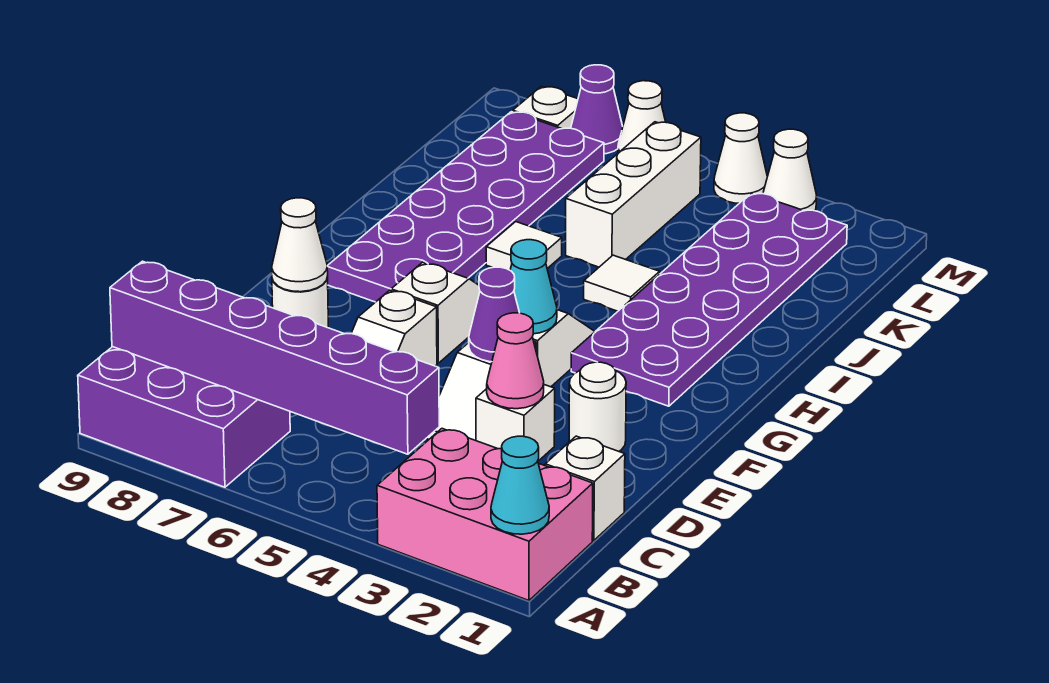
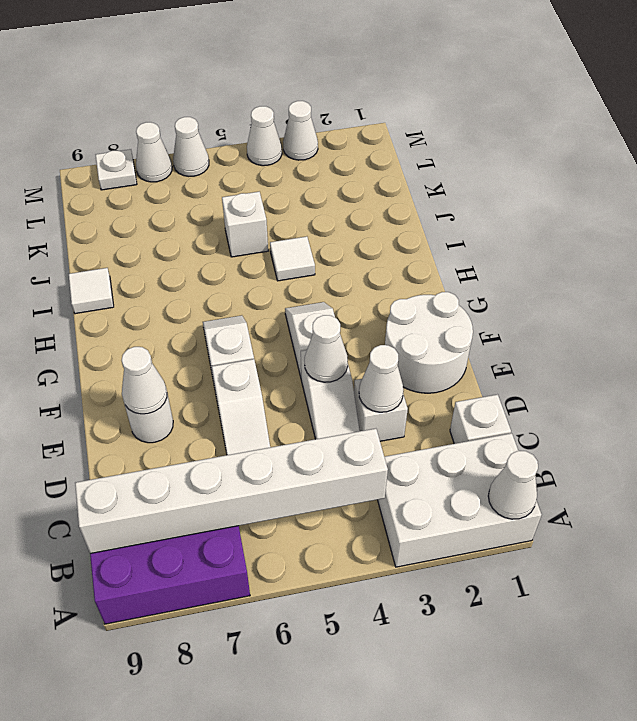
pink brick A1:B3 level 1 -> white brick A1:B3 level 1
cyan cone A1 level 2 -> white cone A1 level 2
purple brick B4:B9 level 2 -> white brick B4:B9 level 2
pink cone D3 level 2 -> white cone D3 level 2
white round brick E2 level 1 -> white round brick E1:F2 level 1
purple cone E4 level 2 -> white cone E4 level 2
cyan cone F4 level 2 -> none
purple plate G2:L3 level 1 -> none
purple plate G7:L8 level 1 -> none
white tile I6 level 1 -> white tile I9 level 1
white brick J5:L5 level 1 -> white brick J5 level 1
purple cone M7 level 1 -> white cone M7 level 1

